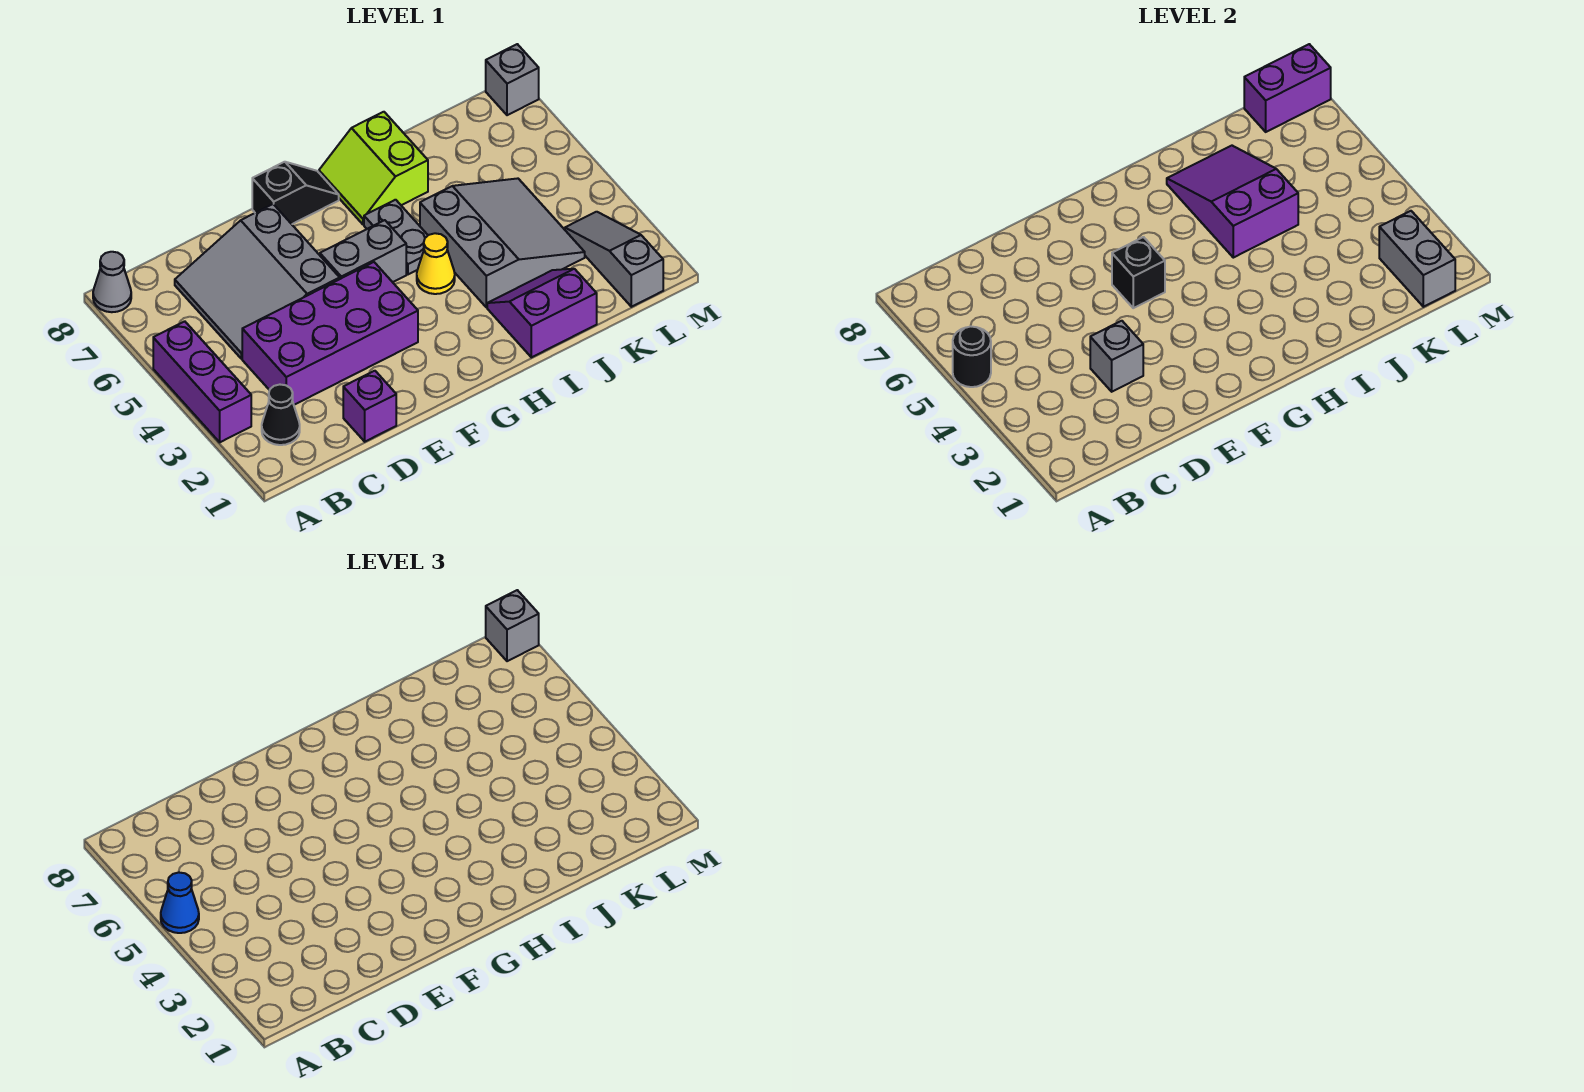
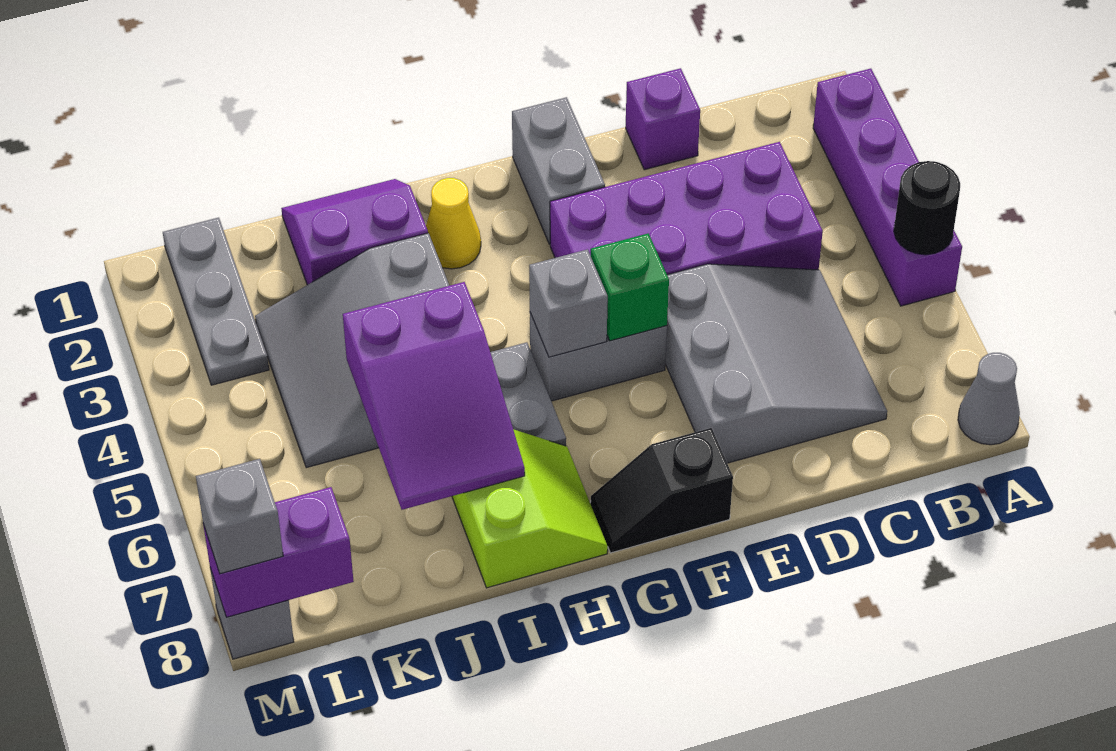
purple brick A3:A5 level 1 -> purple brick A2:A5 level 1
blue cone A5 level 3 -> none
black cone B2 level 1 -> none
grey brick D3 level 2 -> grey brick G5 level 2
black brick F5 level 2 -> green brick F5 level 2
yellow cone H4 level 1 -> yellow cone H2 level 1
purple slope I1:J2 level 1 top 1 -> purple slope I1:J2 level 1 top 2
grey slope L1:L3 level 1 top 1 -> grey plate L1:L3 level 1
grey brick L1:L2 level 2 -> grey brick F1:F2 level 1

